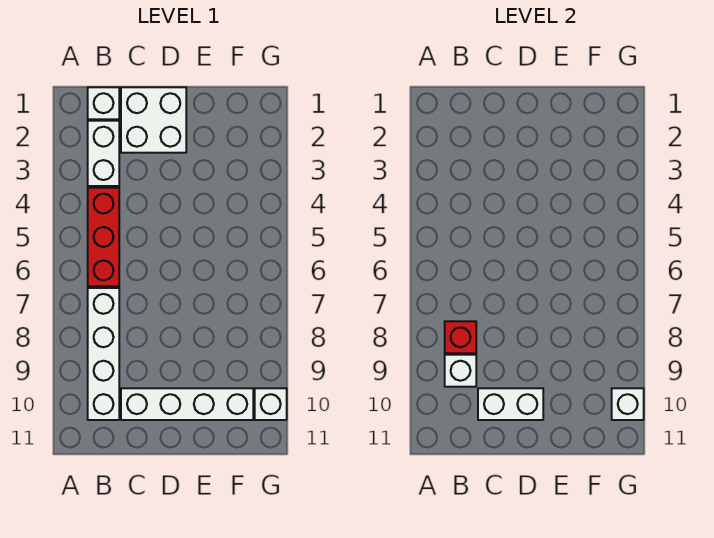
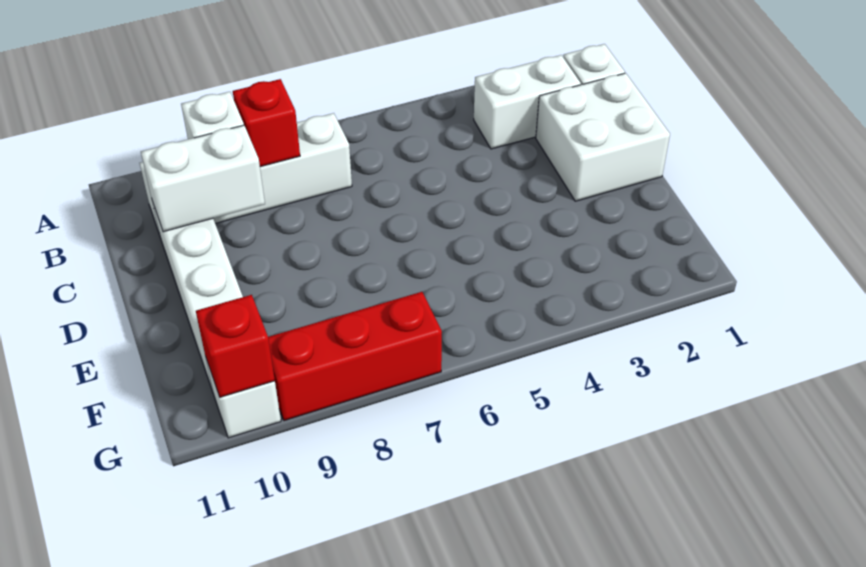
red brick B4:B6 level 1 -> red brick G7:G9 level 1
white brick C10:D10 level 2 -> white brick C9:C10 level 2
white brick G10 level 2 -> red brick G10 level 2

